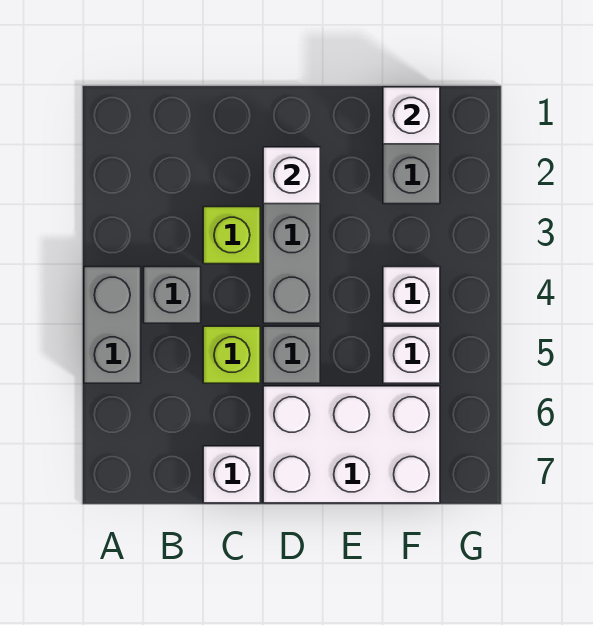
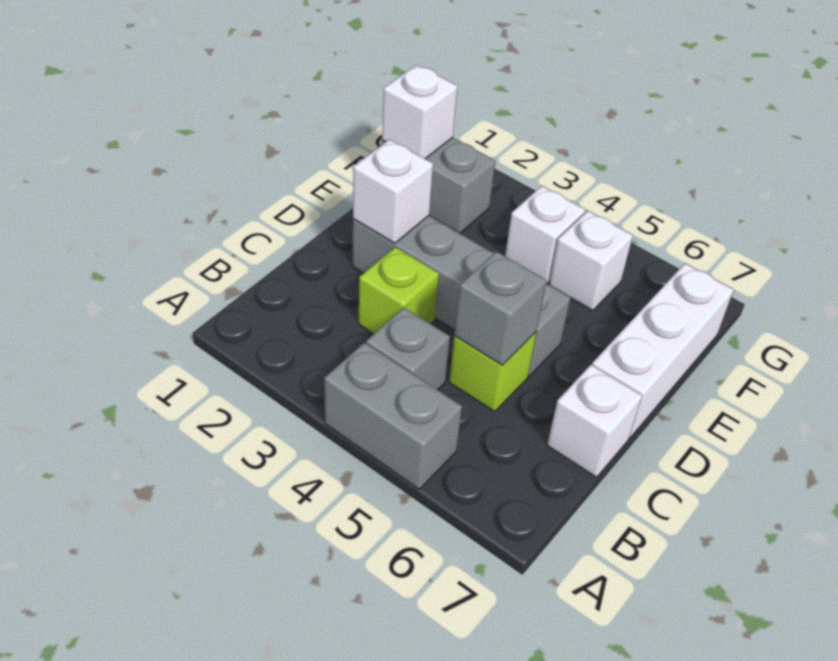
none -> grey brick C5 level 2
white brick D6:F7 level 1 -> white brick D7:F7 level 1

